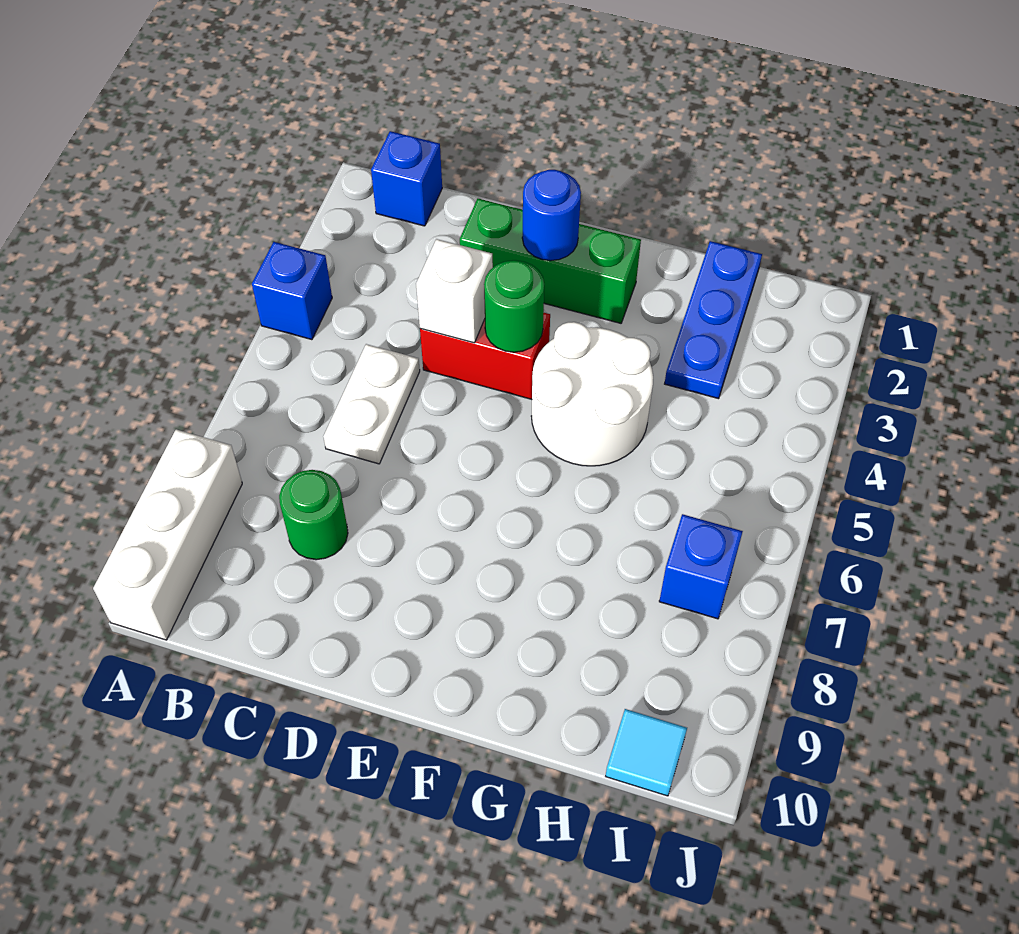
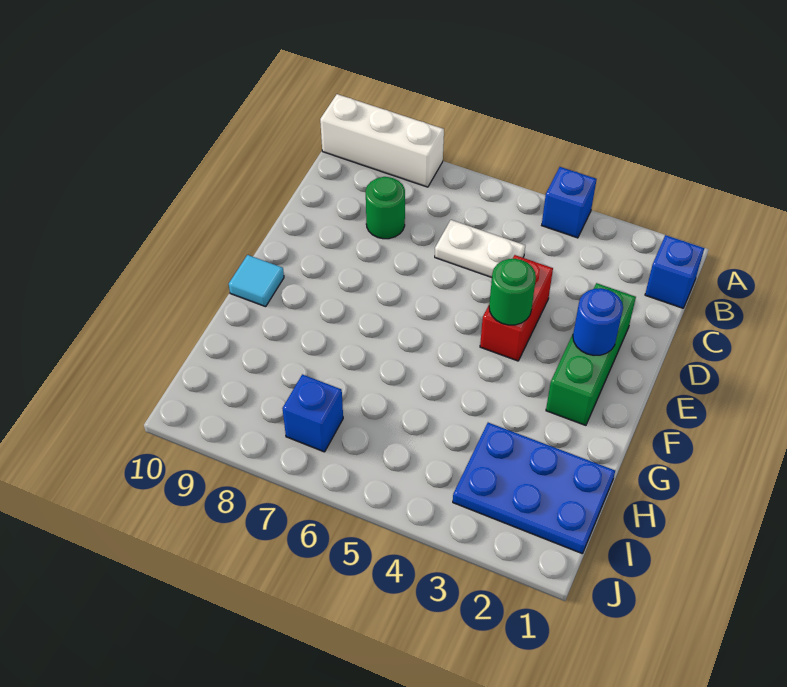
white brick D4 level 2 -> none
white round brick F4:G5 level 1 -> none
blue plate H1:H3 level 1 -> blue plate H1:I3 level 1
cyan tile I10 level 1 -> cyan tile F10 level 1

